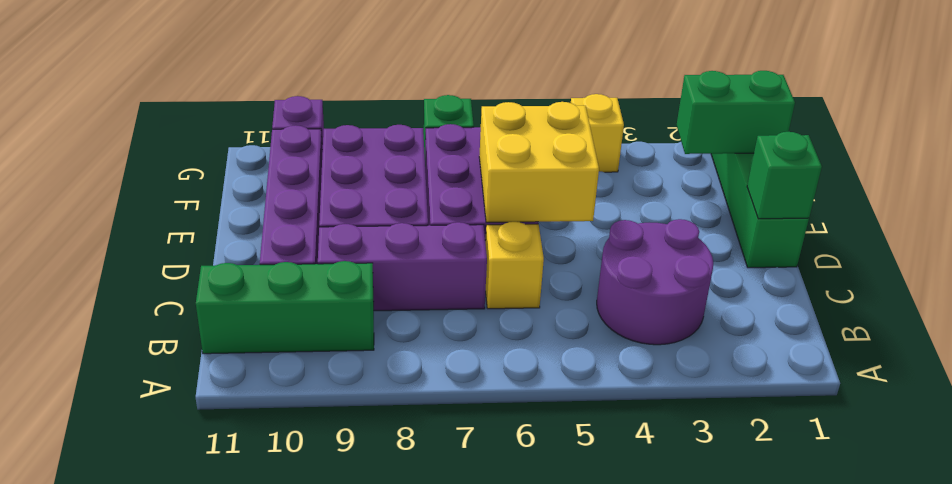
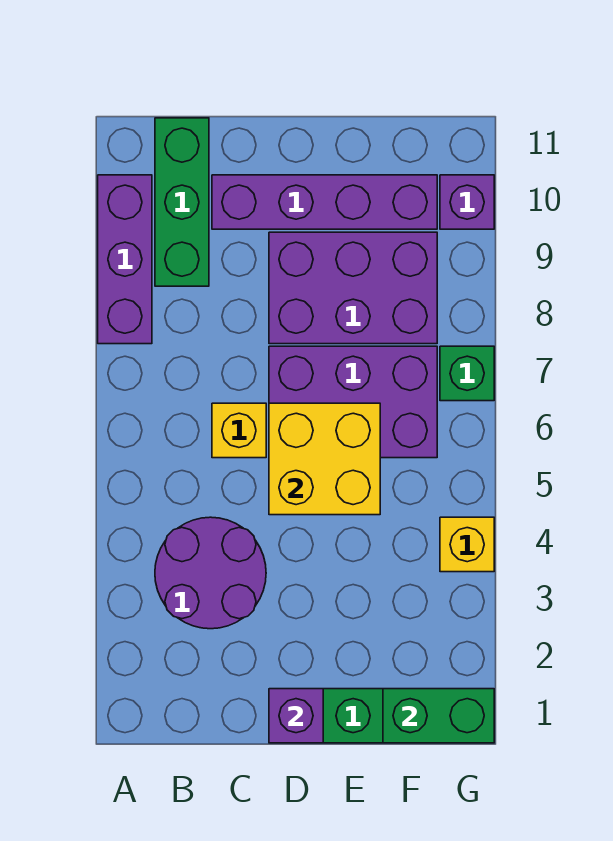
purple brick C7:C9 level 1 -> purple brick A8:A10 level 1
green brick D1 level 2 -> purple brick D1 level 2
green brick F1:F2 level 2 -> green brick F1:G1 level 2

